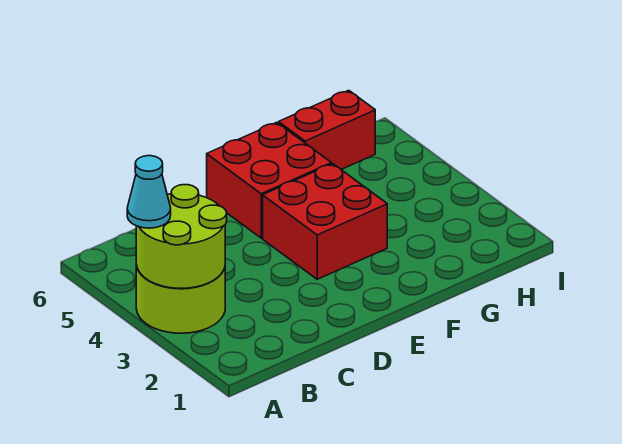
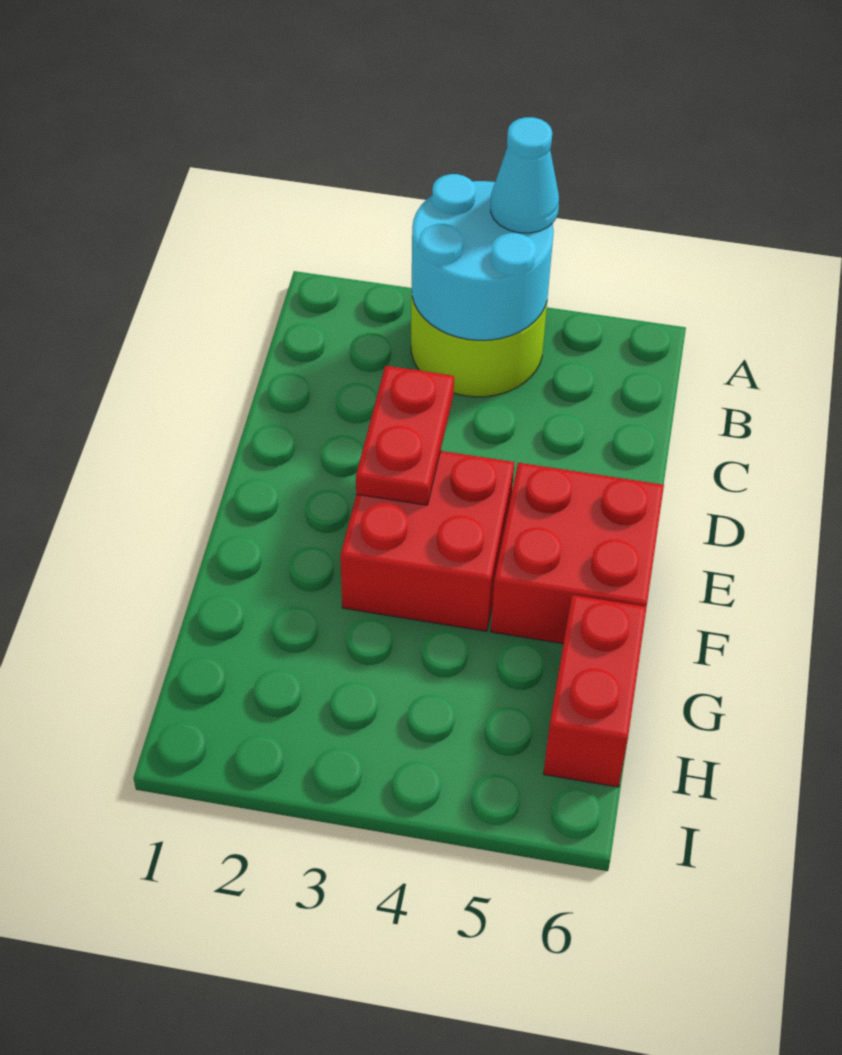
lime round brick A3:B4 level 2 -> cyan round brick A3:B4 level 2
none -> red plate D3:E3 level 2

